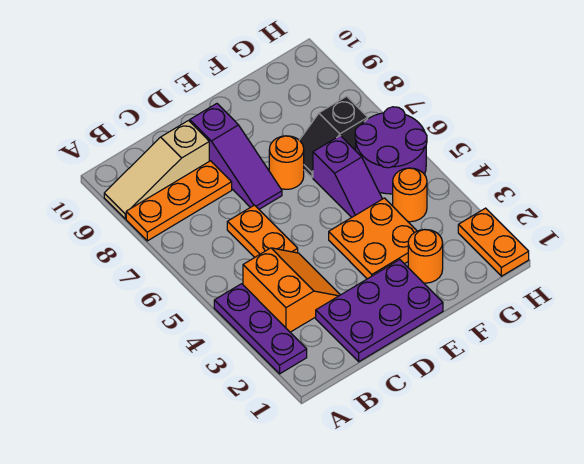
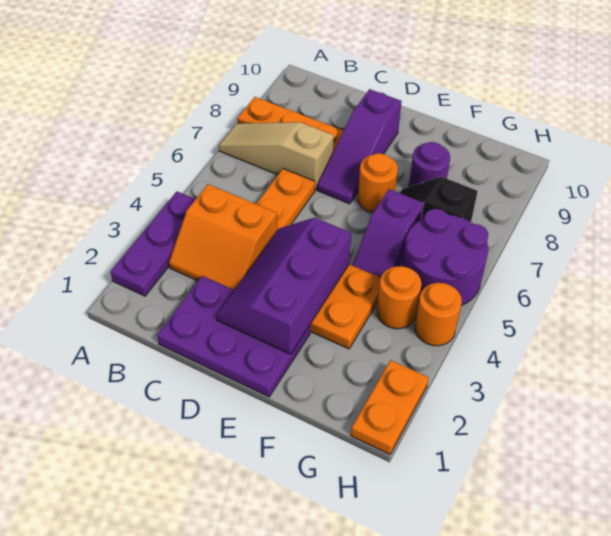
tan slope A9:C9 level 1 top C -> tan slope A7:C7 level 1 top C
orange slope B3:C4 level 1 top B -> orange slope B3:C4 level 1 top 4
none -> purple slope D2:E4 level 2 top E
orange round brick F2 level 1 -> orange round brick H4 level 1
none -> purple round brick F8 level 1

